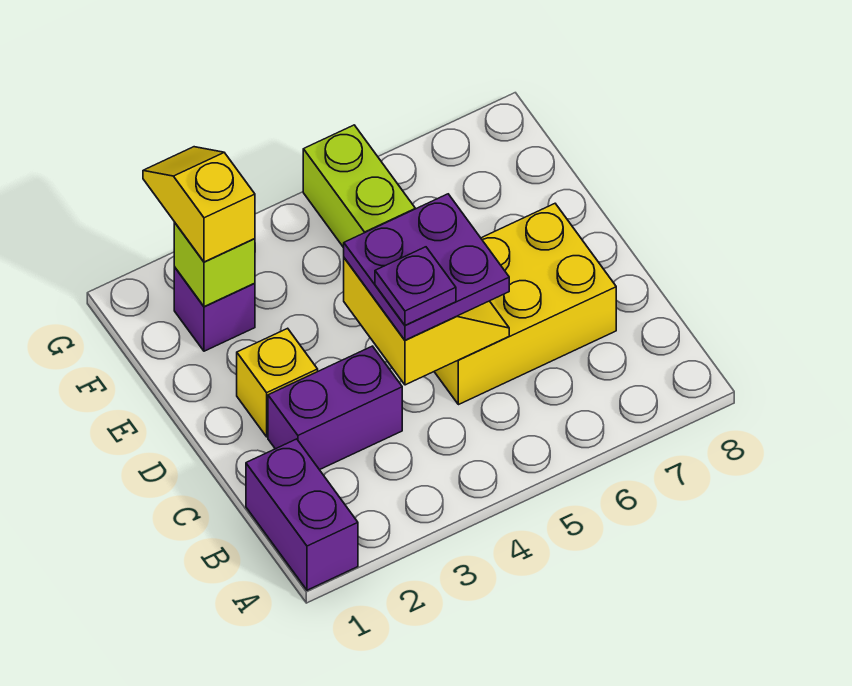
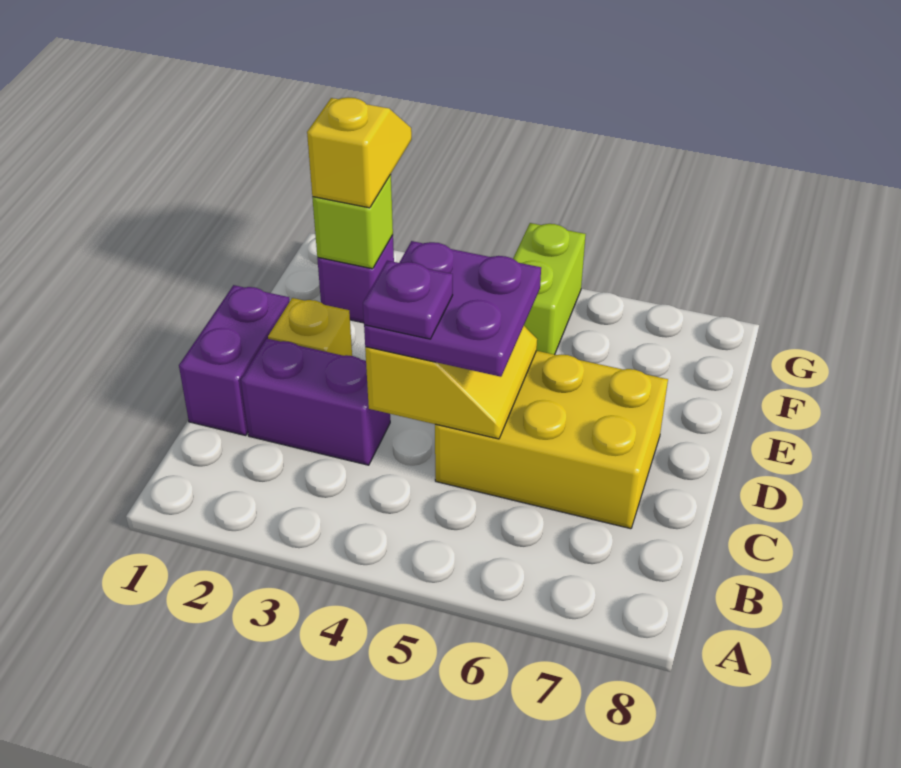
purple brick A1:B1 level 1 -> purple brick C1:D1 level 1

